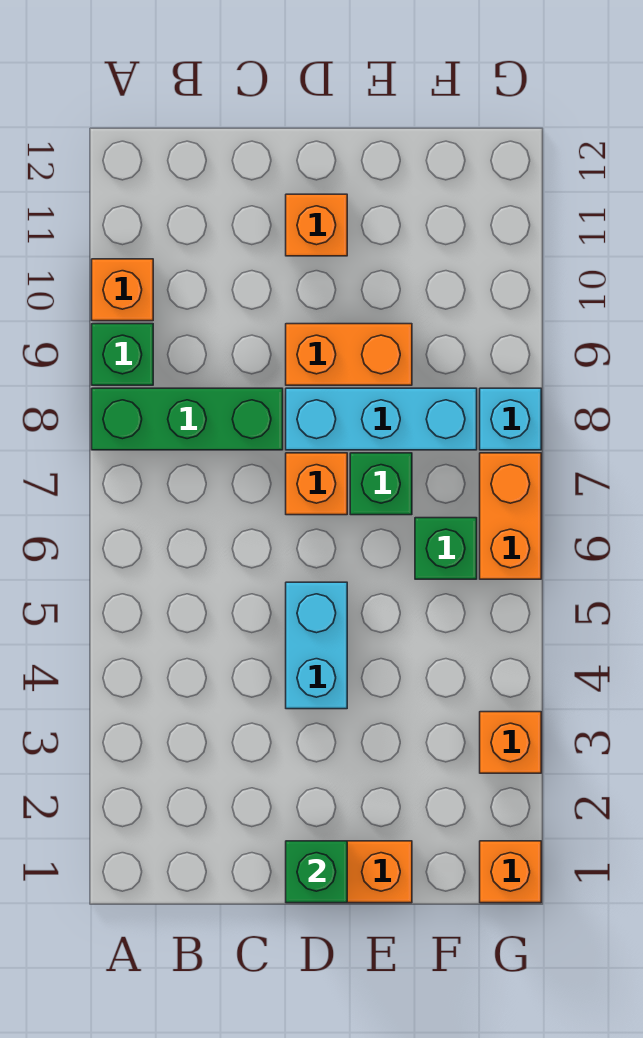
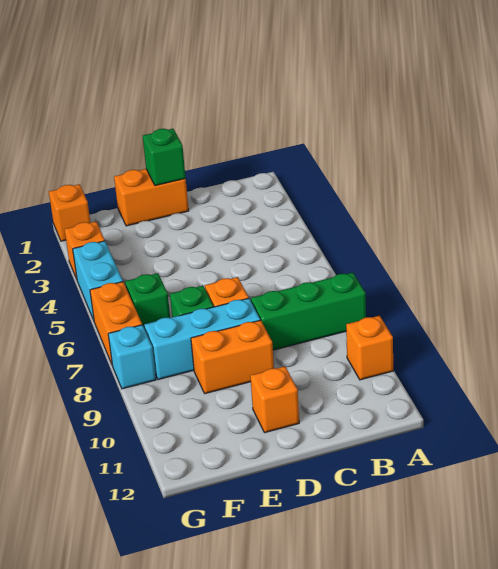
green brick A9 level 1 -> none
cyan brick D4:D5 level 1 -> cyan brick G4:G5 level 1

